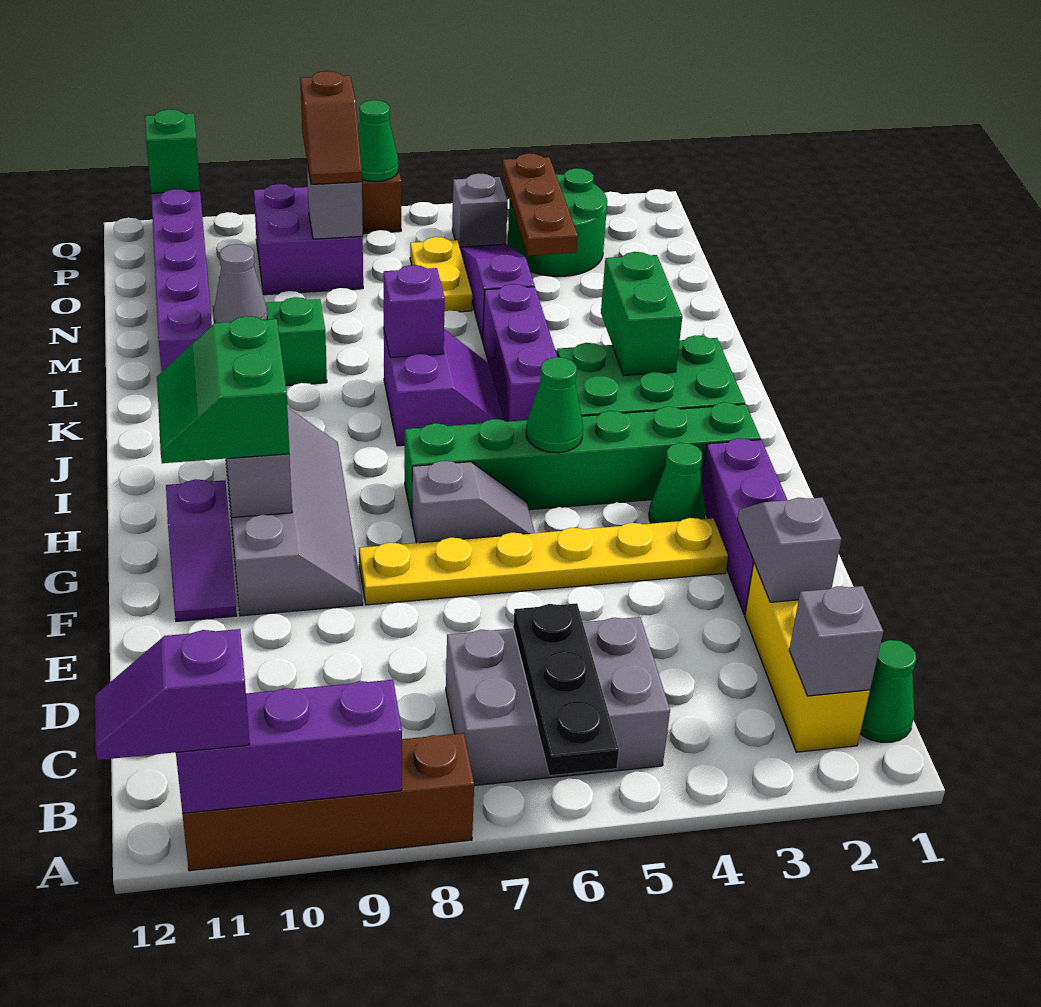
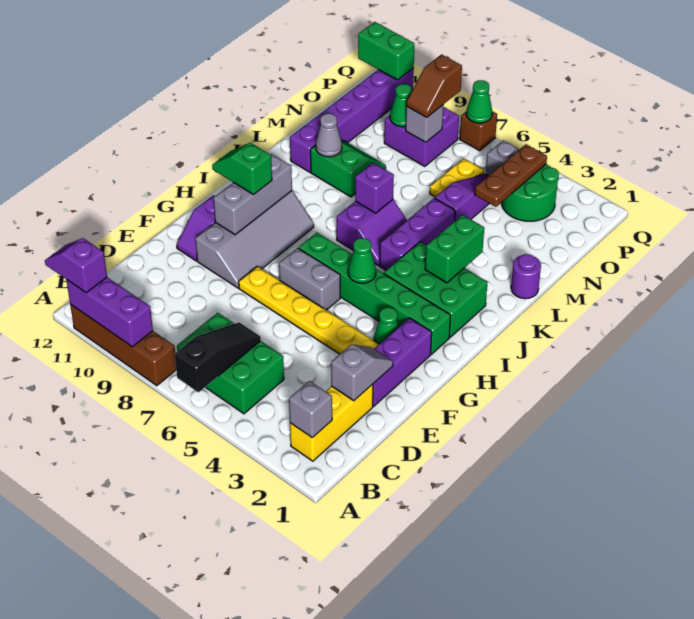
black plate A6:C6 level 2 -> black slope A6:C6 level 2 top A
green cone B1 level 1 -> green cone O9 level 2
grey brick B5:C7 level 1 -> green brick B5:C7 level 1
grey slope G6:G7 level 1 top 7 -> grey brick G6:G7 level 1
green slope G10:H11 level 3 top 10 -> green slope H10:H11 level 3 top 10
none -> purple round brick L1 level 1
green brick Q11 level 2 -> green brick Q11:Q12 level 2

